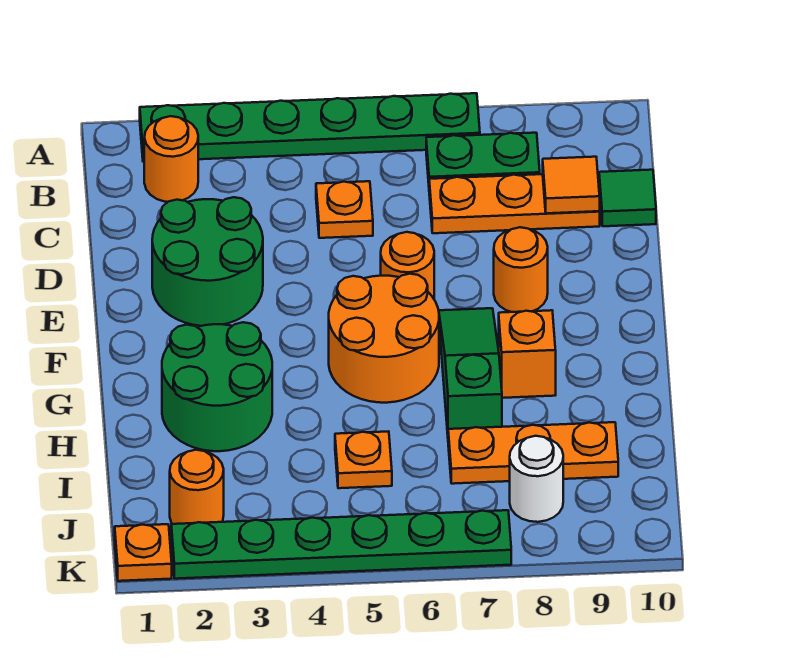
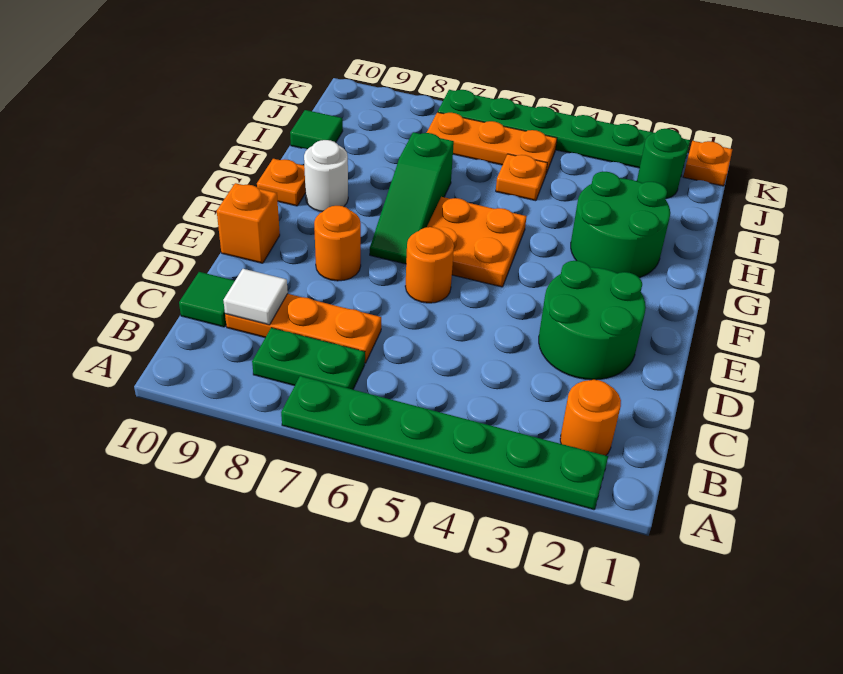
orange plate C5 level 1 -> orange plate G10 level 1
orange tile C9 level 2 -> white tile C9 level 2
orange round brick F5:G6 level 1 -> orange plate F5:G6 level 1
orange brick G8 level 1 -> orange brick E10 level 1
orange plate I7:I9 level 1 -> orange plate J5:J7 level 1
none -> green tile I10 level 1
orange round brick J2 level 1 -> green round brick J2 level 1
white round brick J8 level 1 -> white round brick G9 level 1

